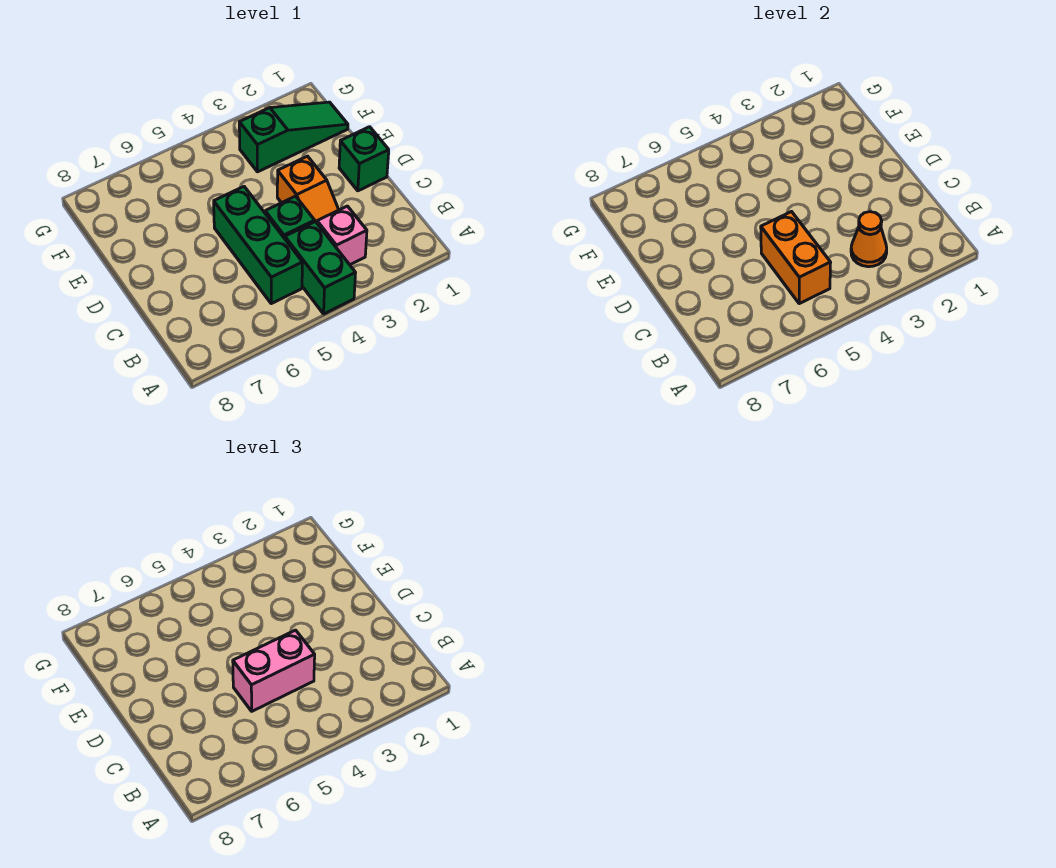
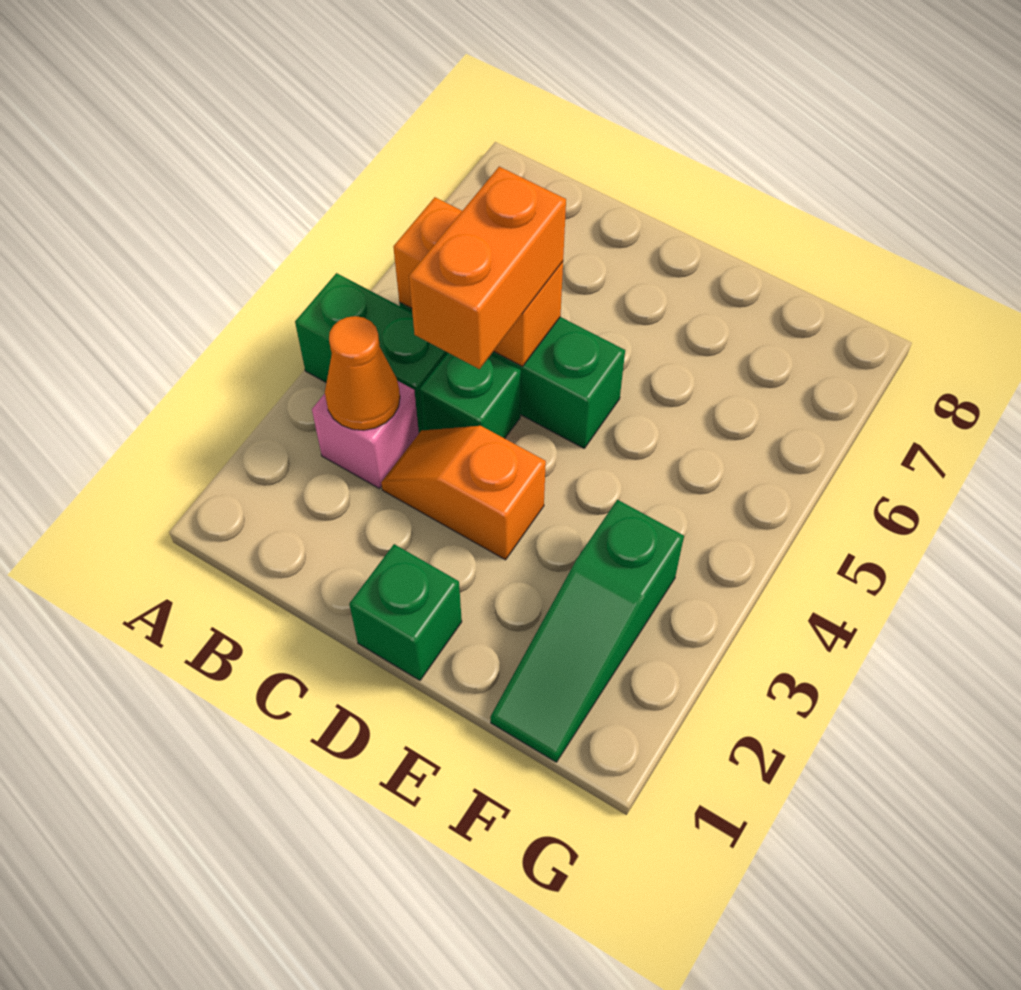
pink brick C4:C5 level 3 -> orange brick C4:C5 level 3

